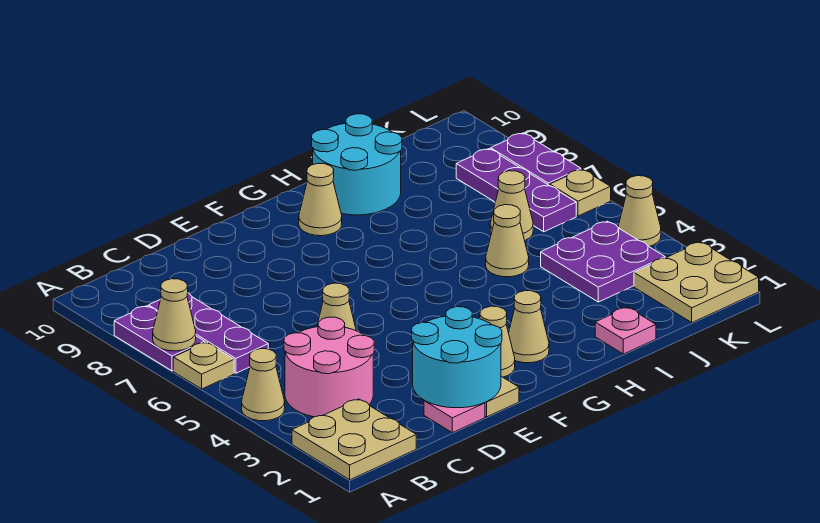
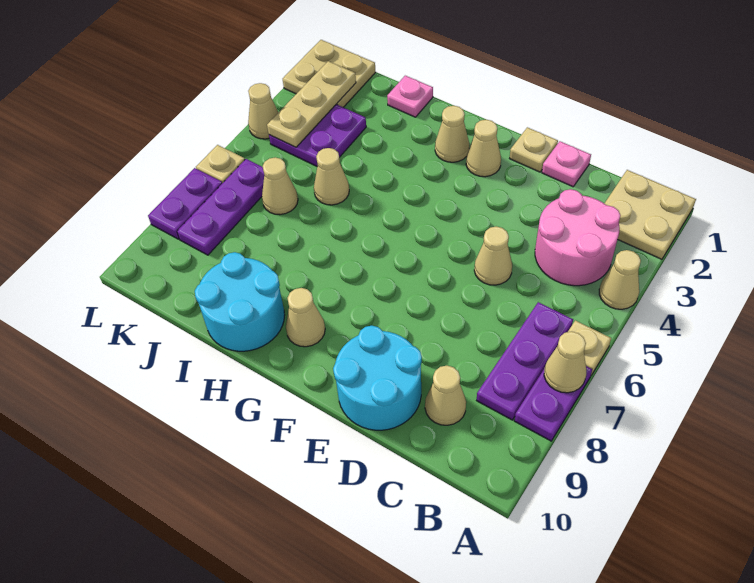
none -> tan cone C9 level 1
cyan round brick D1:E2 level 2 -> cyan round brick D9:E10 level 1
none -> tan plate K2:K4 level 2

